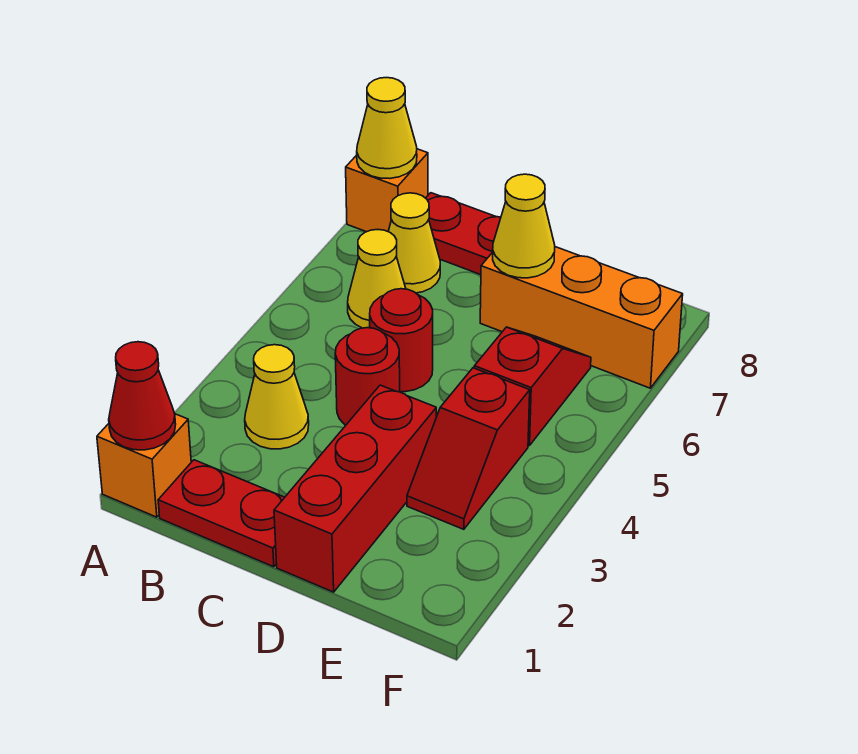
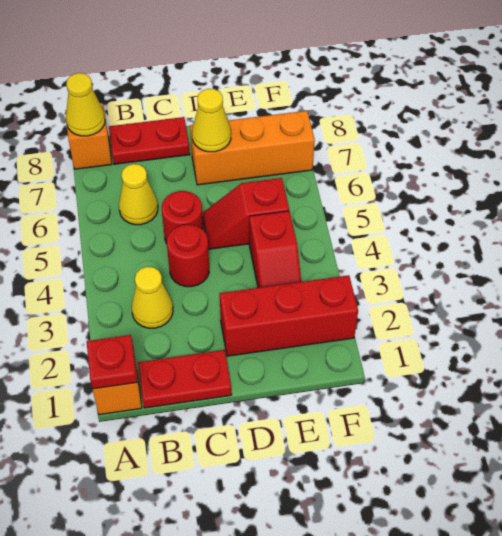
red cone A1 level 2 -> red plate A1 level 2
yellow cone B7 level 1 -> none
red brick D1:D3 level 1 -> red brick D2:F2 level 1
red slope E5:E6 level 1 top 5 -> red slope D5:E5 level 1 top E

